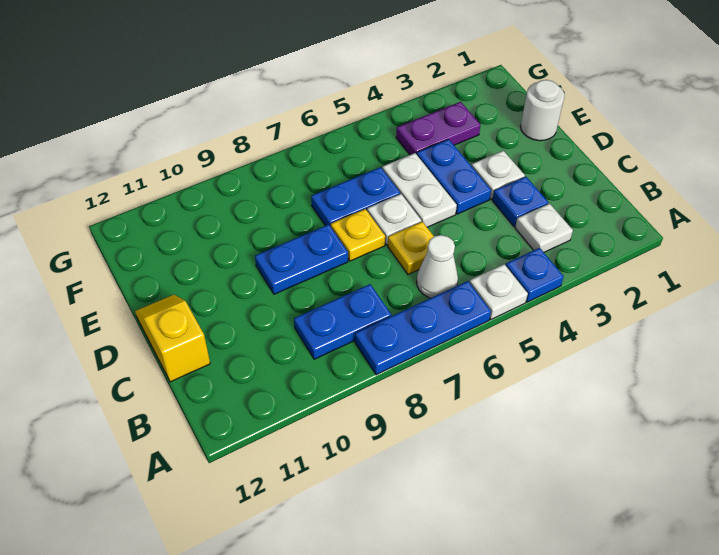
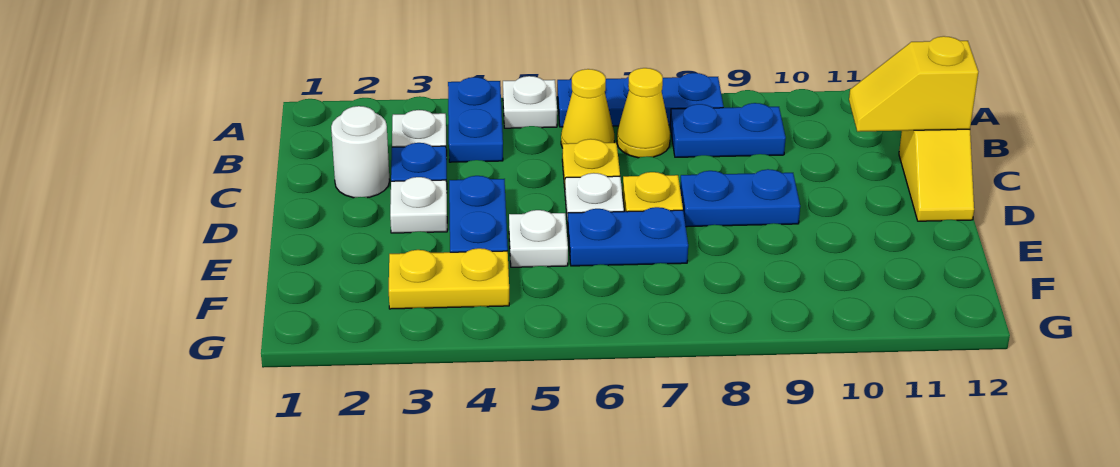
blue plate A4 level 1 -> blue plate A4:B4 level 1
white cone B6 level 1 -> yellow cone B6 level 1
none -> yellow cone B7 level 1
none -> yellow slope C11:C12 level 2 top 12
white plate D5:E5 level 1 -> white plate E5 level 1
white round brick E1 level 1 -> white round brick C2 level 1
purple plate F3:F4 level 1 -> yellow plate F3:F4 level 1

